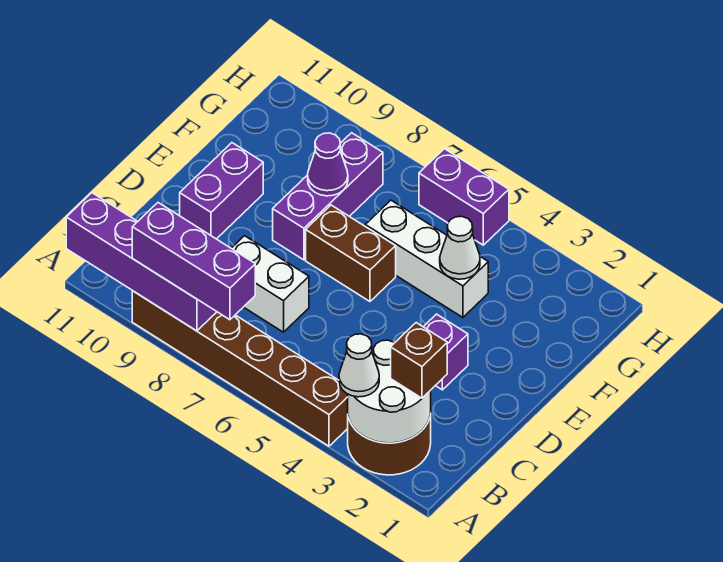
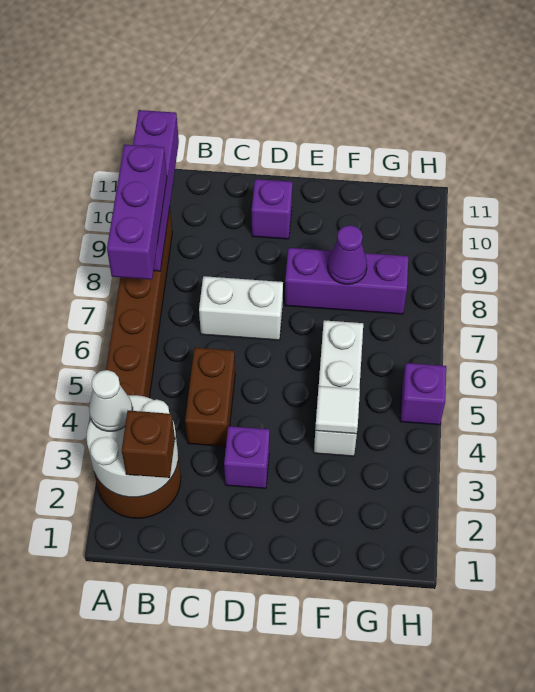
white brick C7:C8 level 1 -> white brick C7:D7 level 1
purple brick D10:E10 level 1 -> purple brick D10 level 1
brown brick E6:E7 level 1 -> brown brick C4:C5 level 1
white cone F4 level 2 -> white tile F4 level 2
purple brick H5:H6 level 1 -> purple brick H5 level 1

